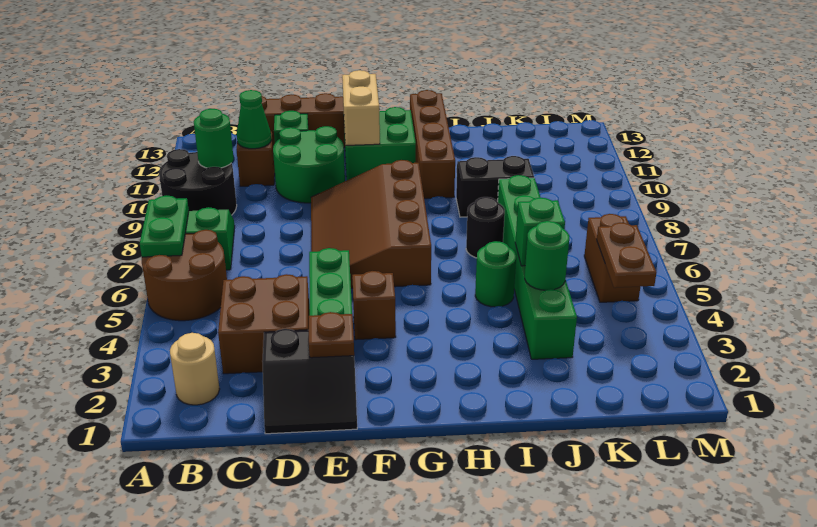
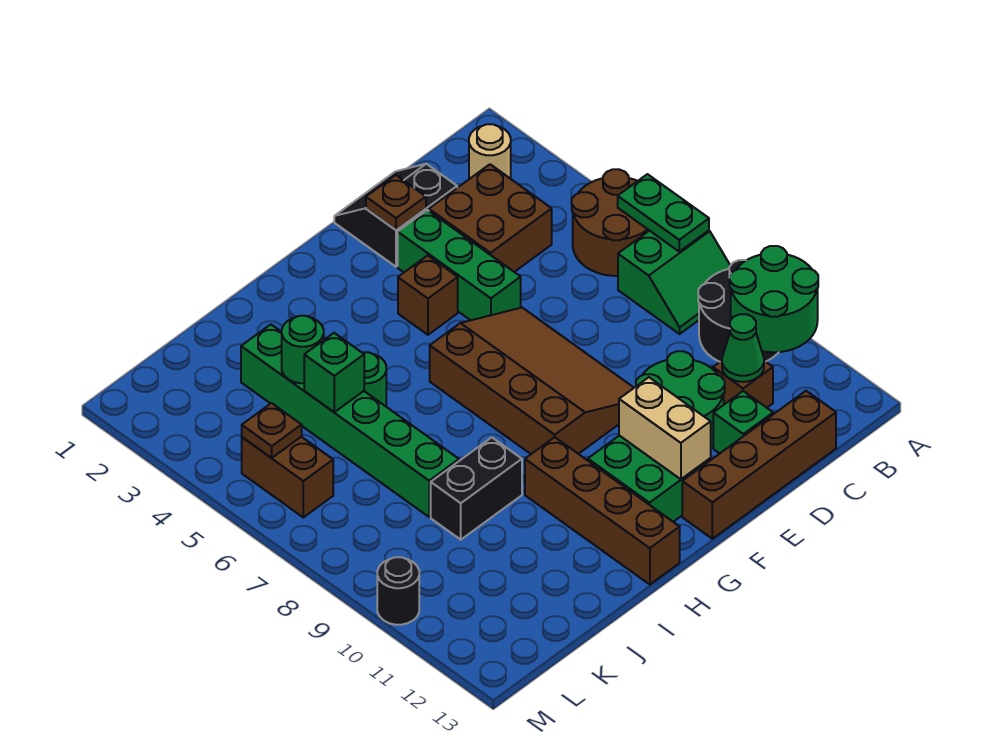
green round brick B10 level 2 -> green round brick A10:B11 level 2
black round brick I7 level 1 -> black round brick M10 level 1
brown plate L4:L5 level 2 -> brown plate L5 level 2

